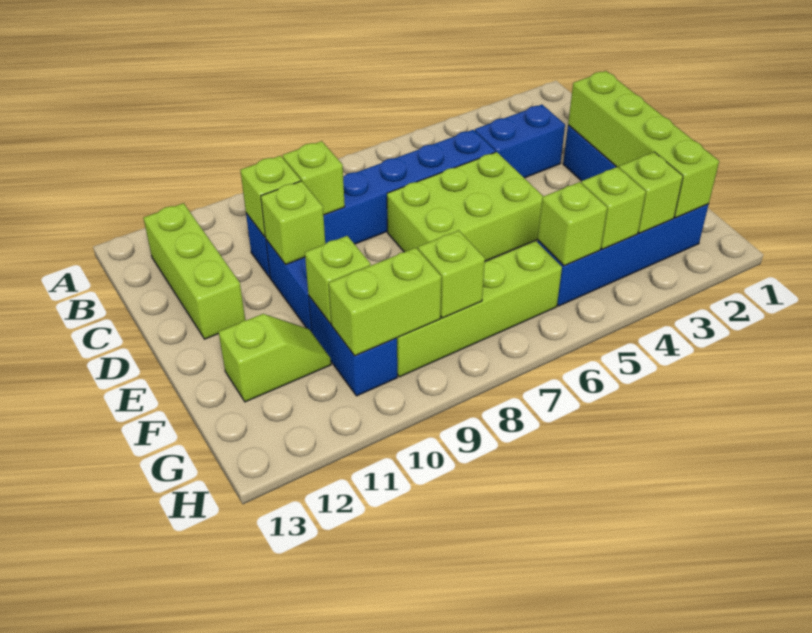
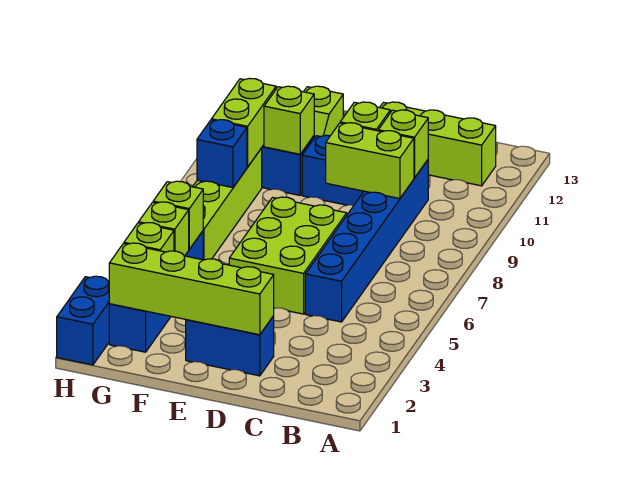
blue brick C3:C4 level 1 -> blue brick H1:H2 level 1
lime brick C9 level 2 -> lime brick C9:D9 level 2
lime brick G8 level 2 -> blue brick G8 level 2

